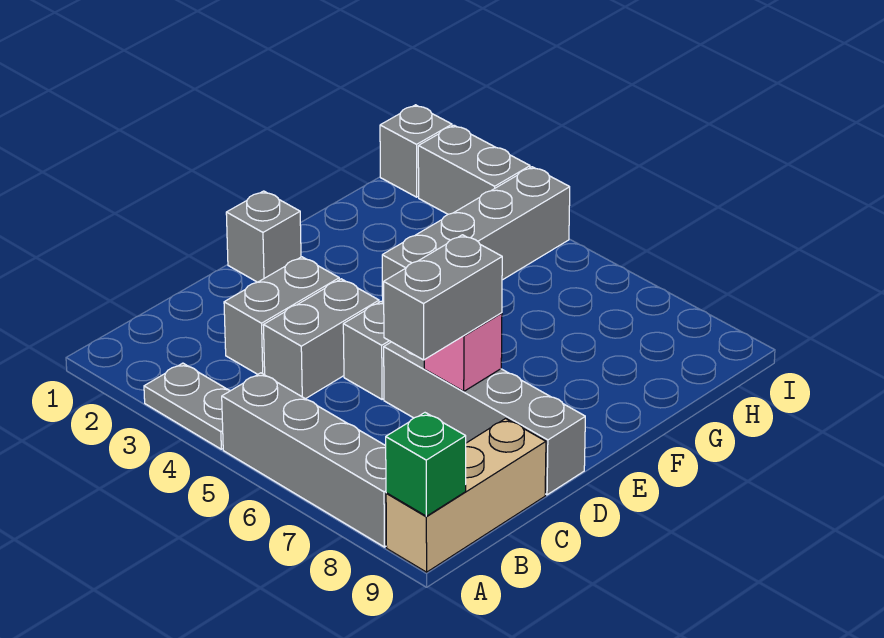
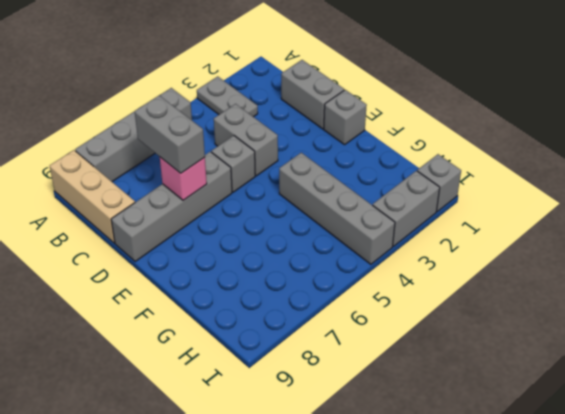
grey plate A3:A4 level 1 -> grey plate A3:B3 level 1
green brick A9 level 2 -> none
grey brick C3:D3 level 1 -> grey brick C1:D1 level 1

